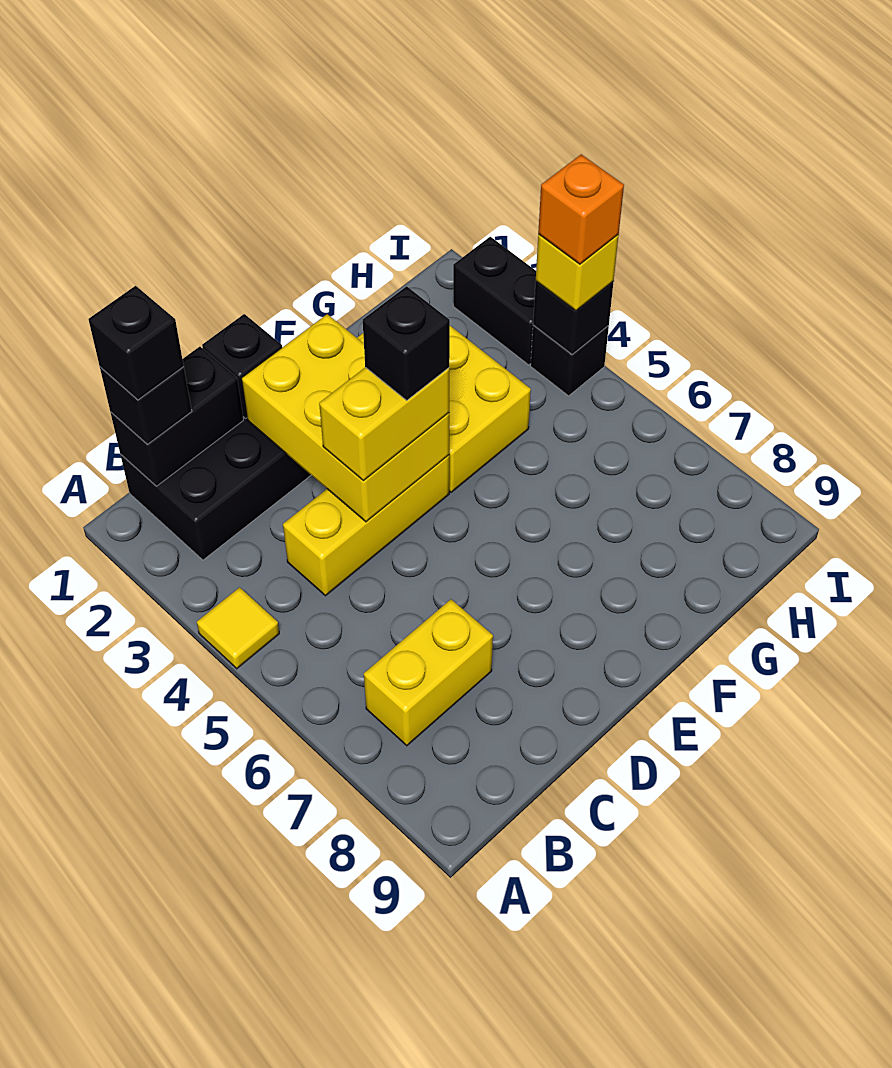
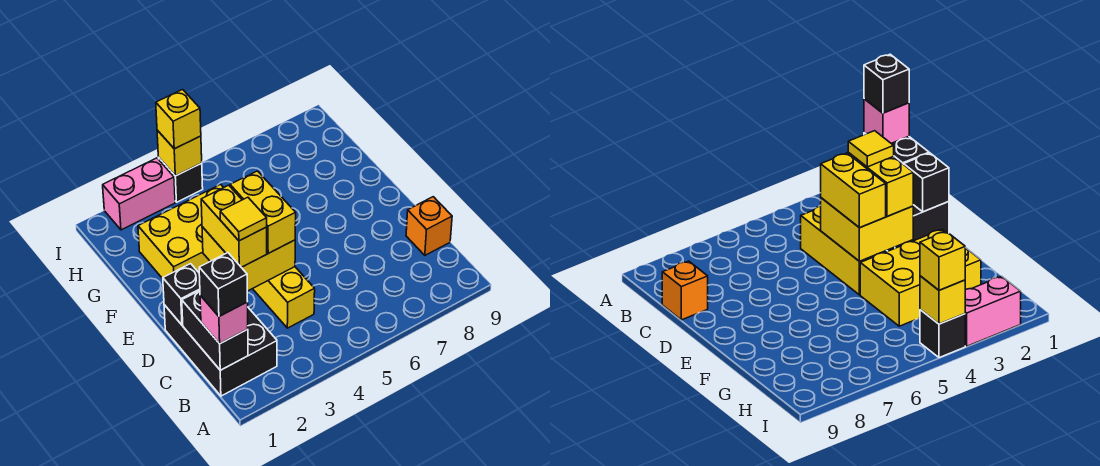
yellow tile A4 level 1 -> yellow tile D3 level 4
black brick B1 level 3 -> pink brick B1 level 3
yellow brick B7:C7 level 1 -> yellow brick D3:E3 level 3
yellow brick D2:E4 level 2 -> yellow brick D3:E4 level 2
black brick E4 level 4 -> none
black brick I2:I3 level 1 -> pink brick I2:I3 level 1
black brick I4 level 2 -> yellow brick I4 level 2
orange brick I4 level 4 -> orange brick C9 level 1

